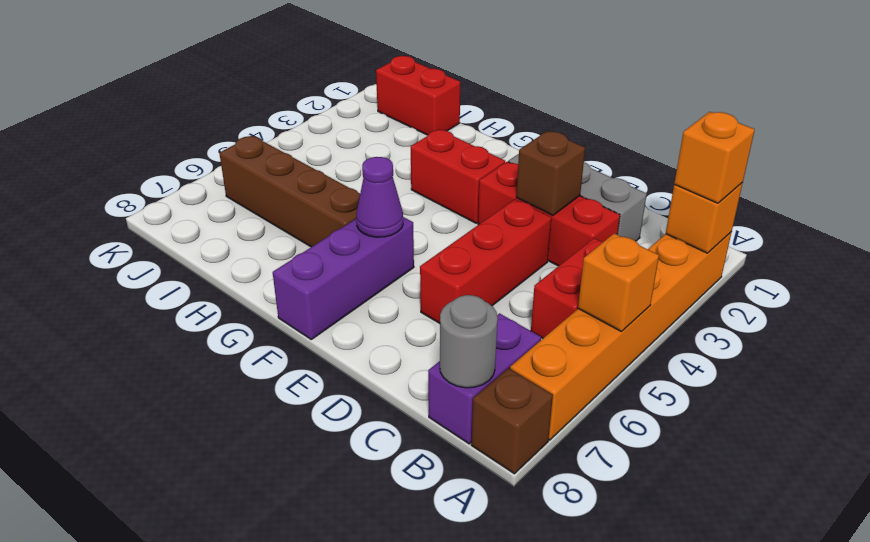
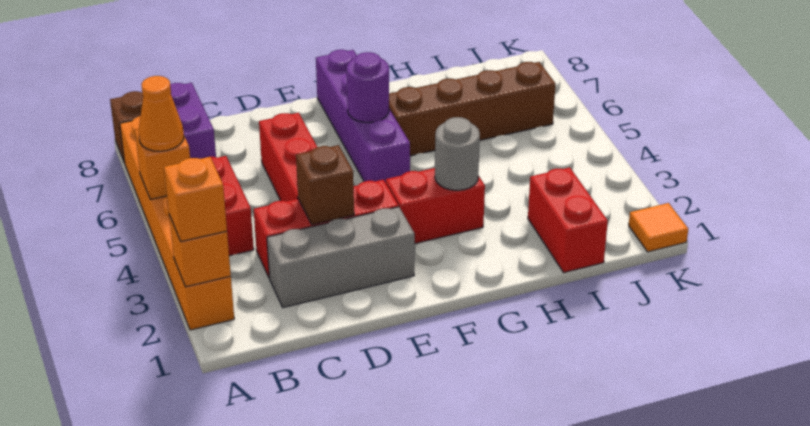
none -> orange cone A5 level 3
grey round brick B8 level 2 -> grey round brick G3 level 2
purple brick F6:F8 level 1 -> purple brick F5:F8 level 1
purple cone F6 level 2 -> purple round brick F6 level 2
red brick I1:J1 level 1 -> red brick I1:I2 level 1
none -> orange tile K1 level 1

